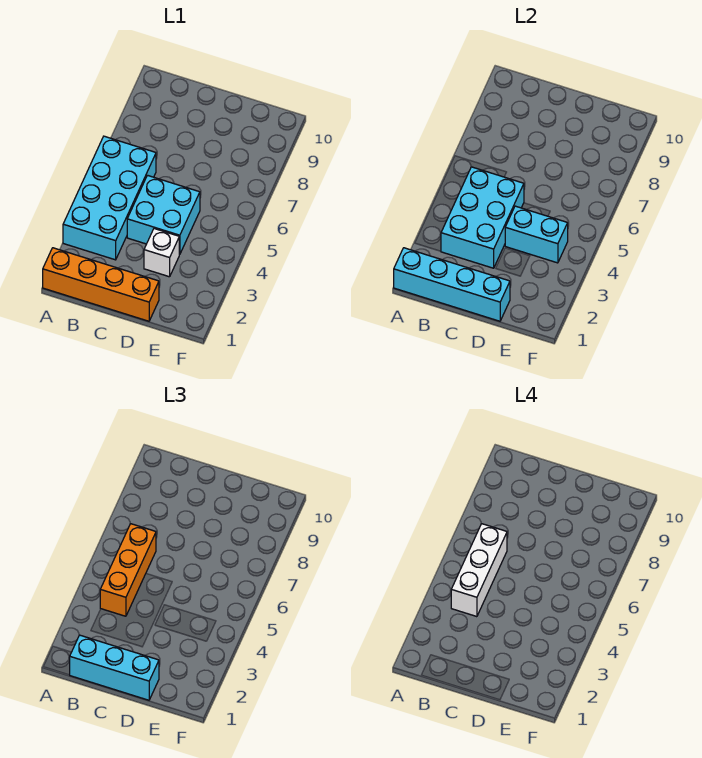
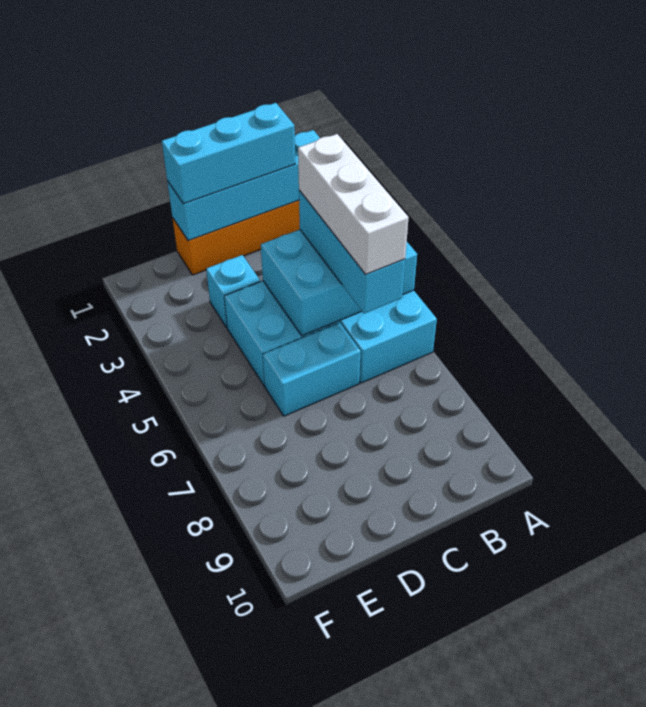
cyan brick B3:C5 level 2 -> cyan brick A4:C5 level 2
orange brick B4:B6 level 3 -> cyan brick B4:B6 level 3
white brick D3 level 1 -> cyan brick D3 level 1
cyan brick D4:E4 level 2 -> cyan brick C6:D6 level 1

